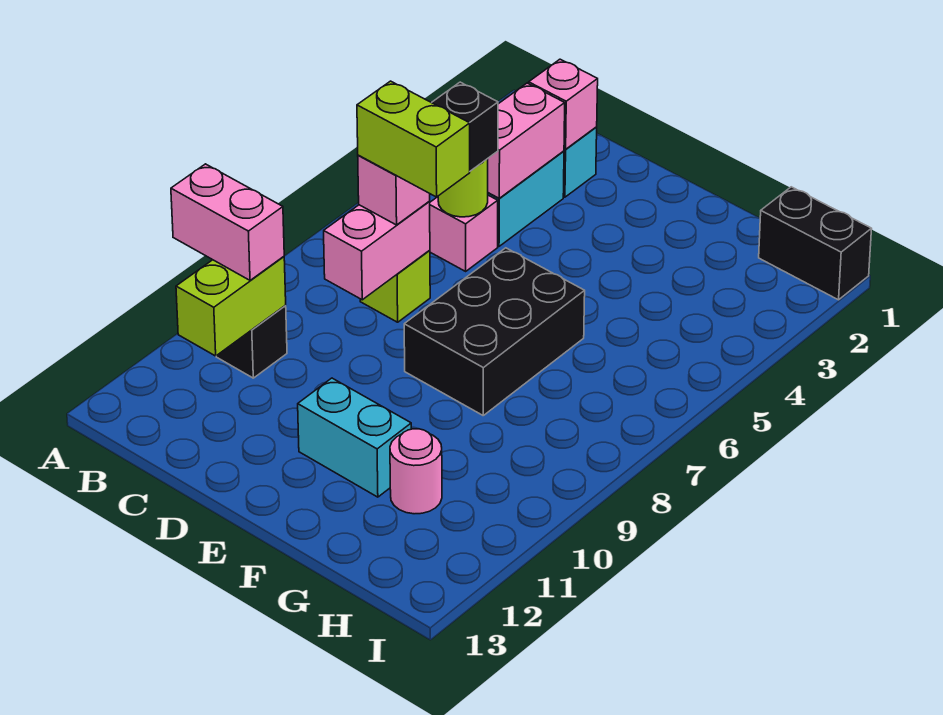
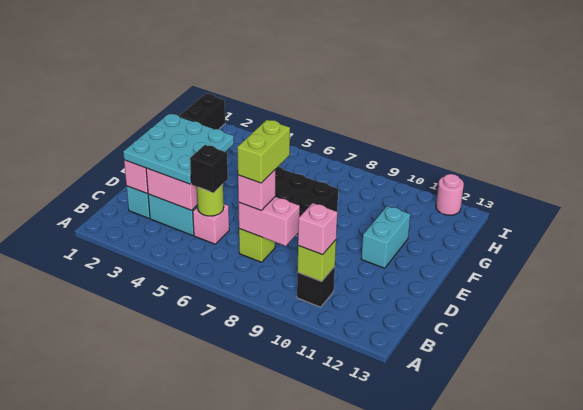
pink brick A10:B10 level 3 -> pink brick B10 level 3
lime brick B10:B11 level 2 -> lime brick B10 level 2
none -> cyan plate C2:E4 level 3
pink round brick G11 level 1 -> pink round brick I12 level 1

